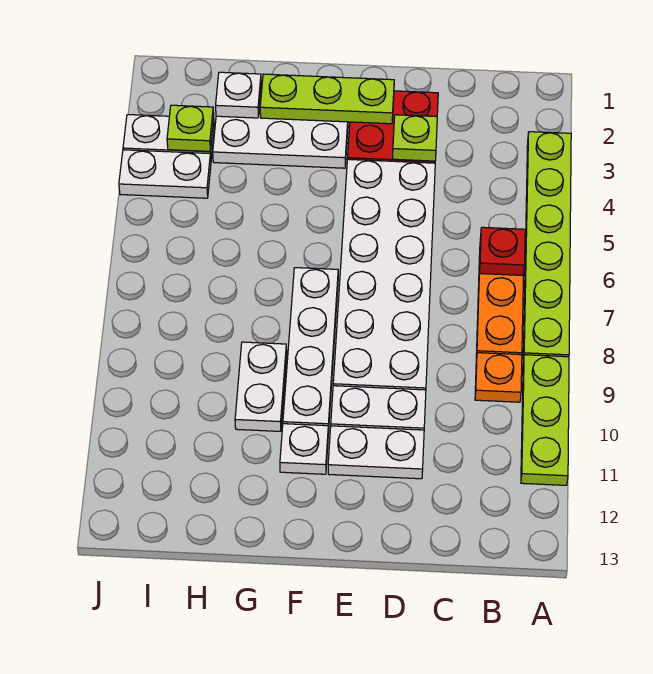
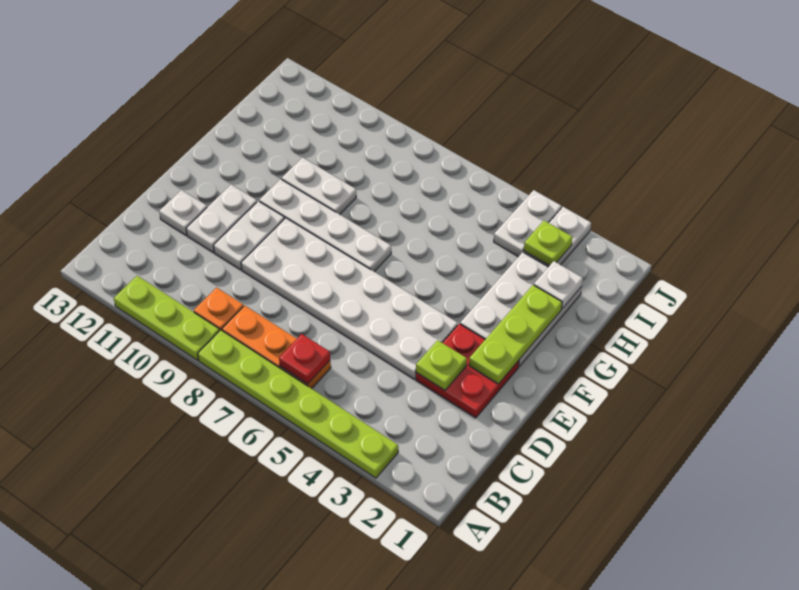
white plate F11 level 1 -> white plate D12 level 1

